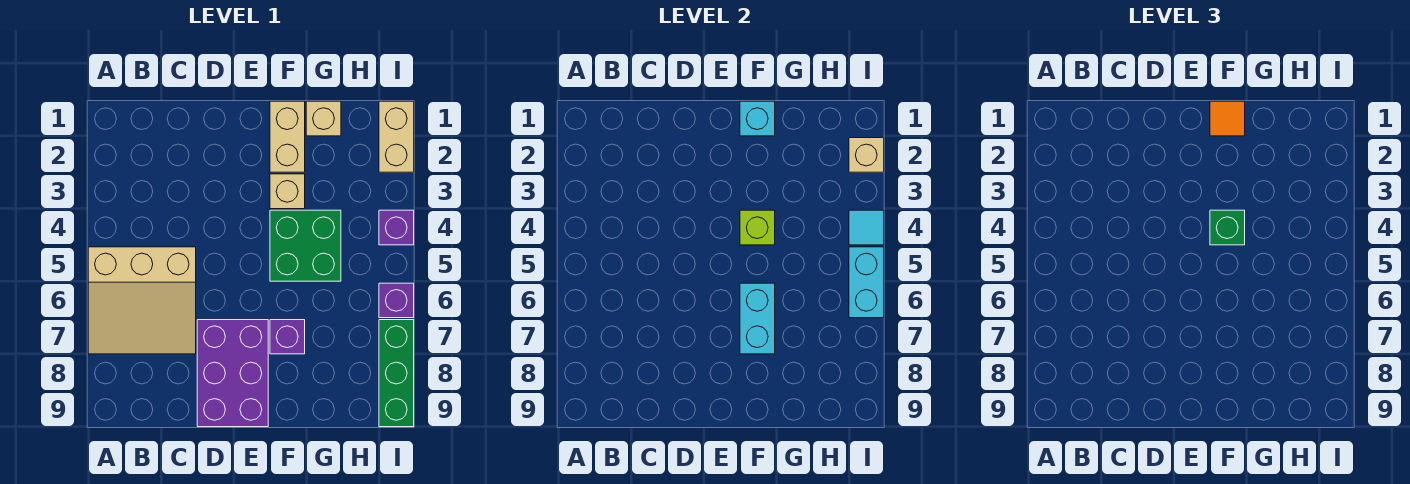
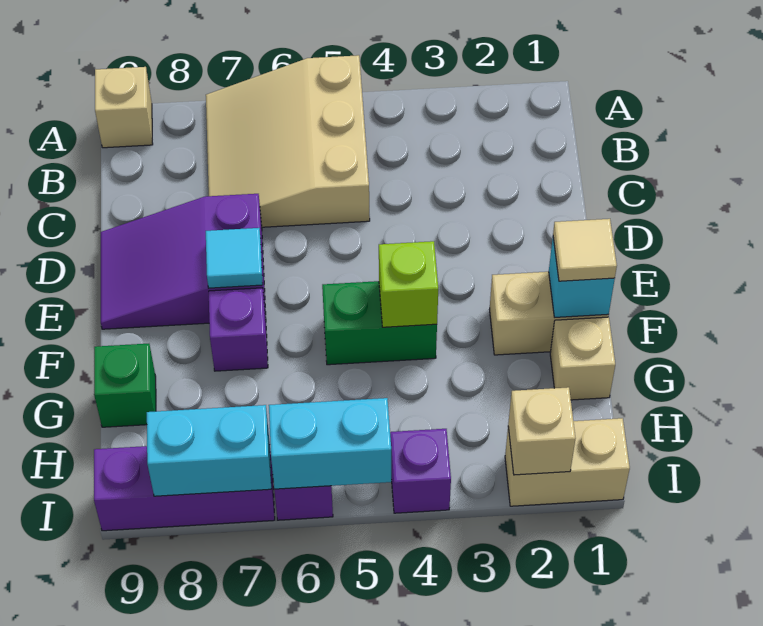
purple brick D7:E9 level 1 -> purple slope D7:E9 level 1 top 7
orange tile F1 level 3 -> tan tile F1 level 3
tan brick F3 level 1 -> tan brick A9 level 1
green brick F4:G5 level 1 -> green brick F4:F5 level 1
green brick F4 level 3 -> green brick G9 level 1
cyan brick F6:F7 level 2 -> cyan brick I7:I8 level 2
cyan tile I4 level 2 -> cyan tile E7 level 2
green brick I7:I9 level 1 -> purple brick I7:I9 level 1

